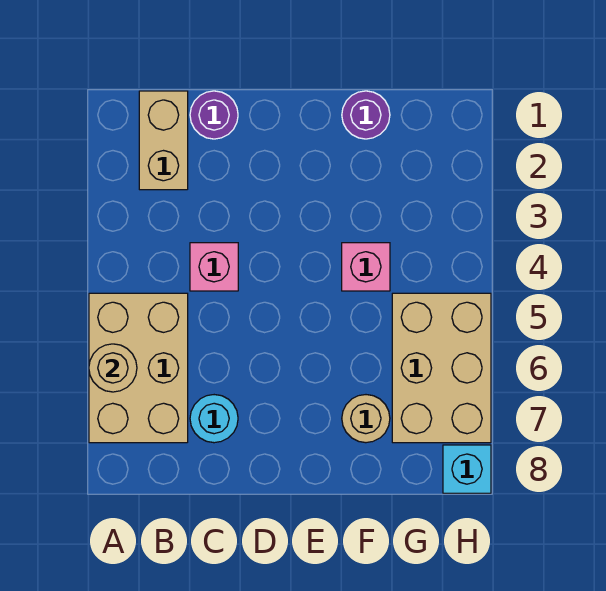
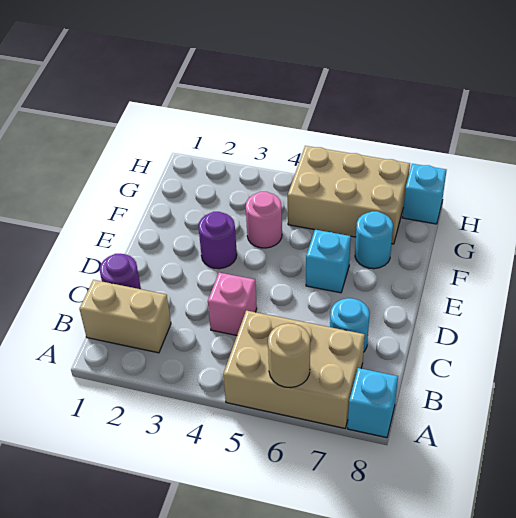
none -> cyan brick A8 level 1
none -> cyan brick E6 level 1
purple round brick F1 level 1 -> purple round brick E3 level 1
pink brick F4 level 1 -> pink round brick F4 level 1
tan round brick F7 level 1 -> cyan round brick F7 level 1

